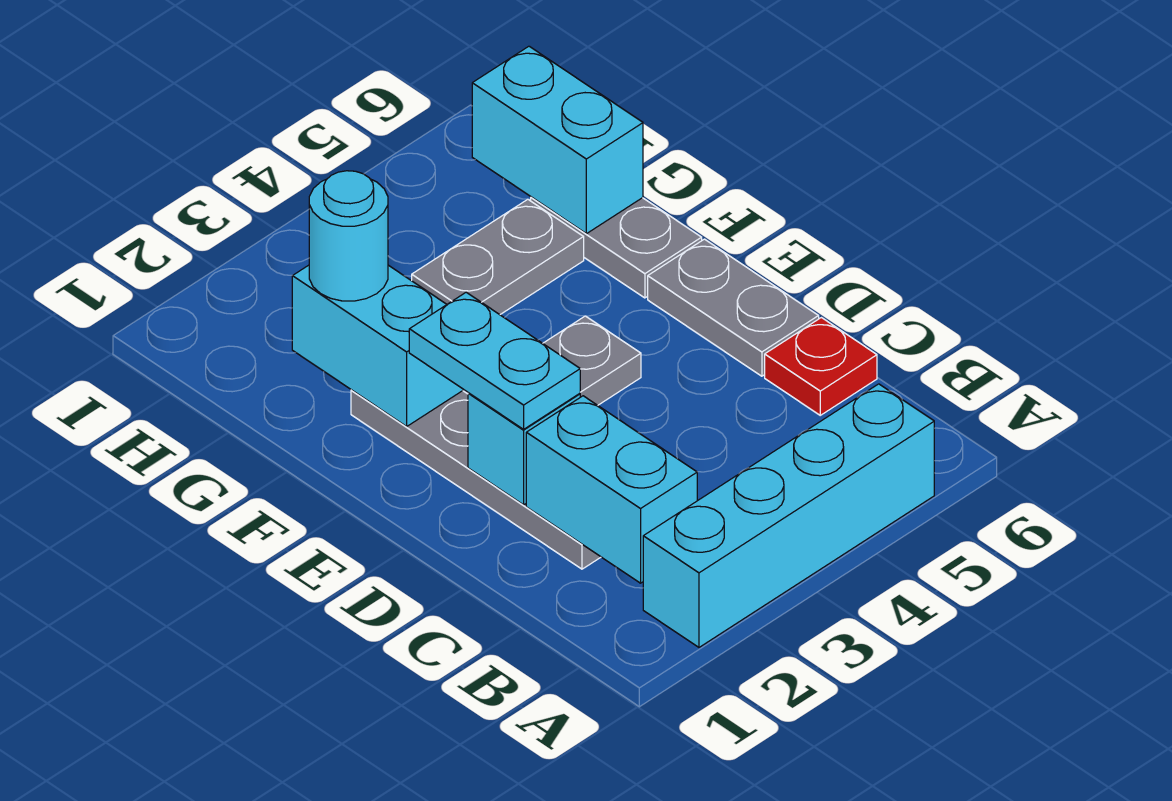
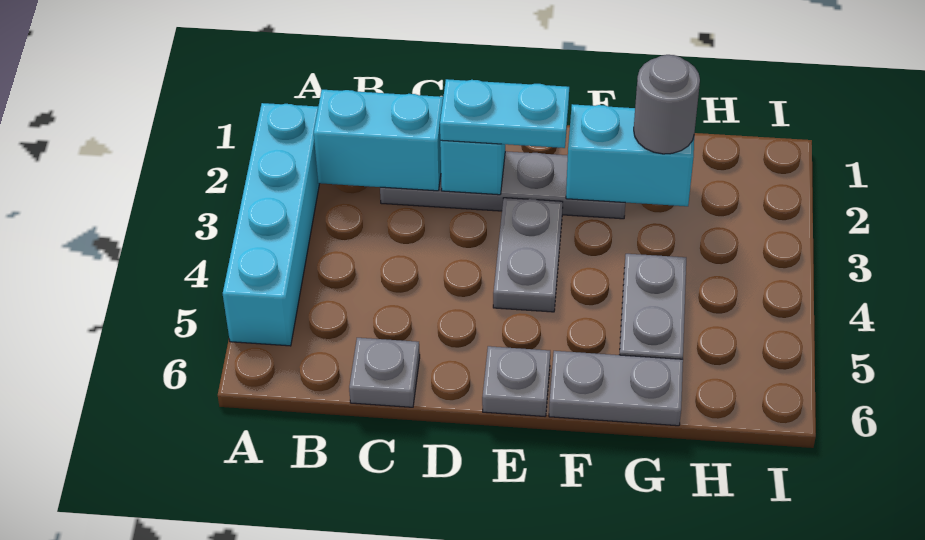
red plate C6 level 1 -> grey plate C6 level 1
grey plate D6:E6 level 1 -> grey plate E6 level 1
cyan round brick G2 level 3 -> grey round brick G2 level 3
cyan brick G6:H6 level 2 -> none

